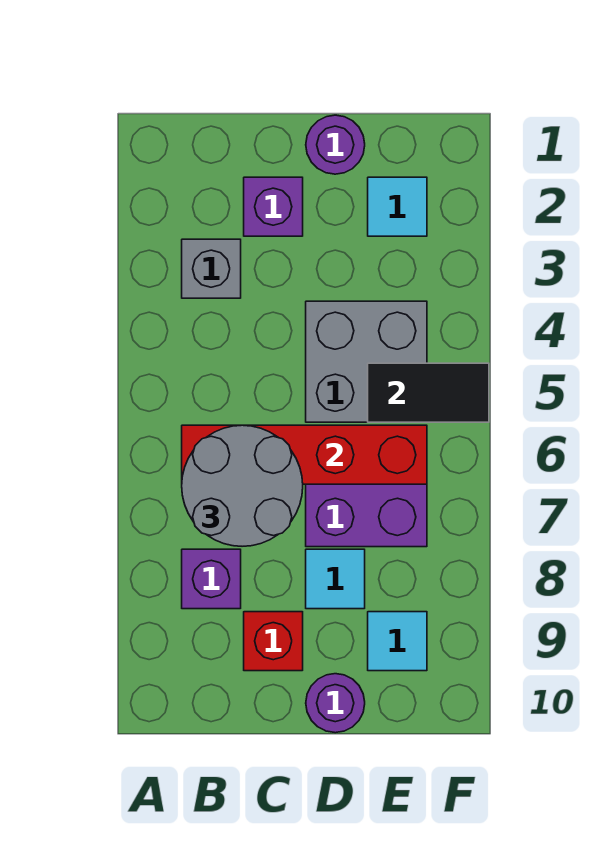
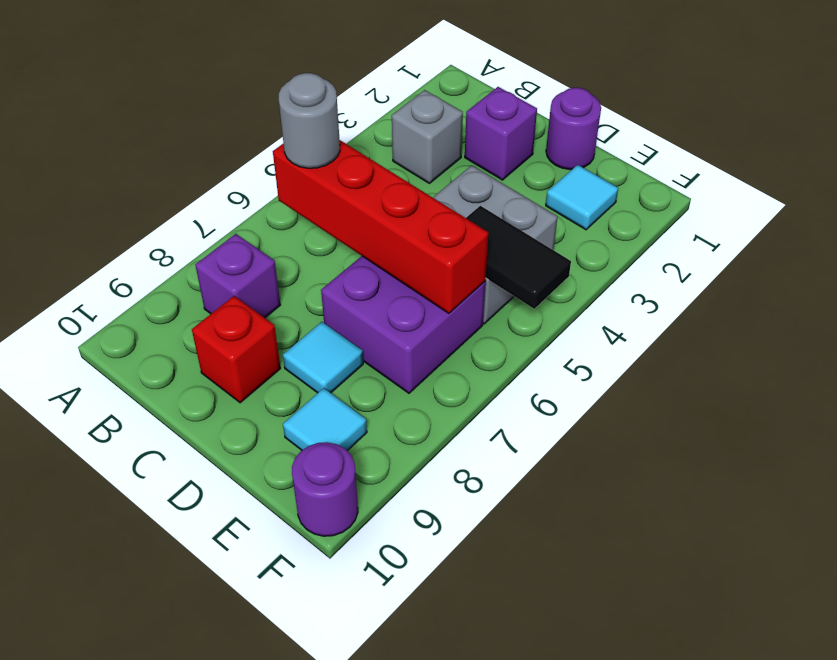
grey round brick B6:C7 level 3 -> grey round brick B6 level 3
purple round brick D10 level 1 -> purple round brick F10 level 1

